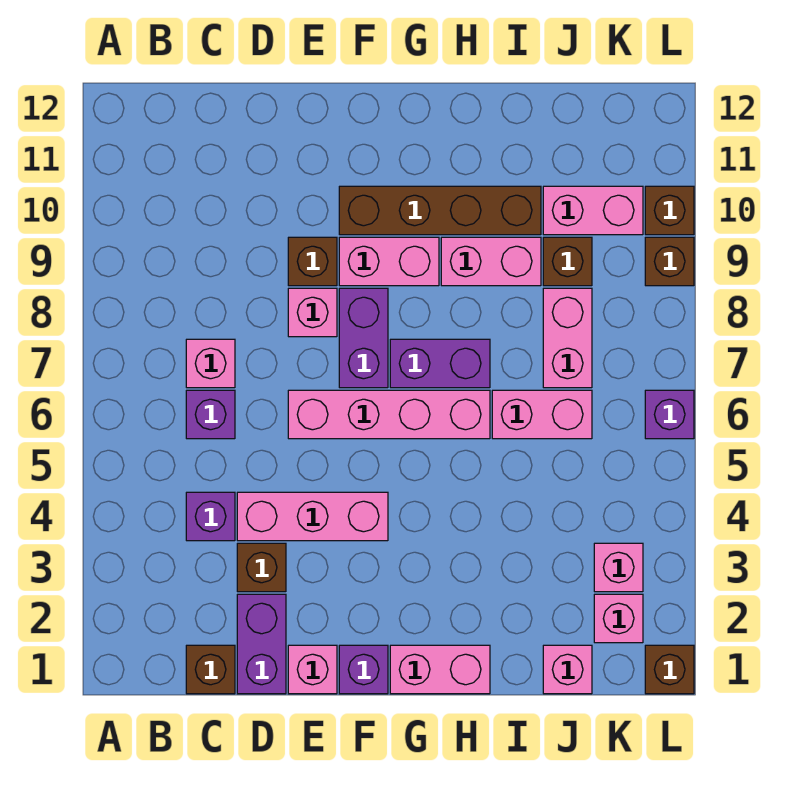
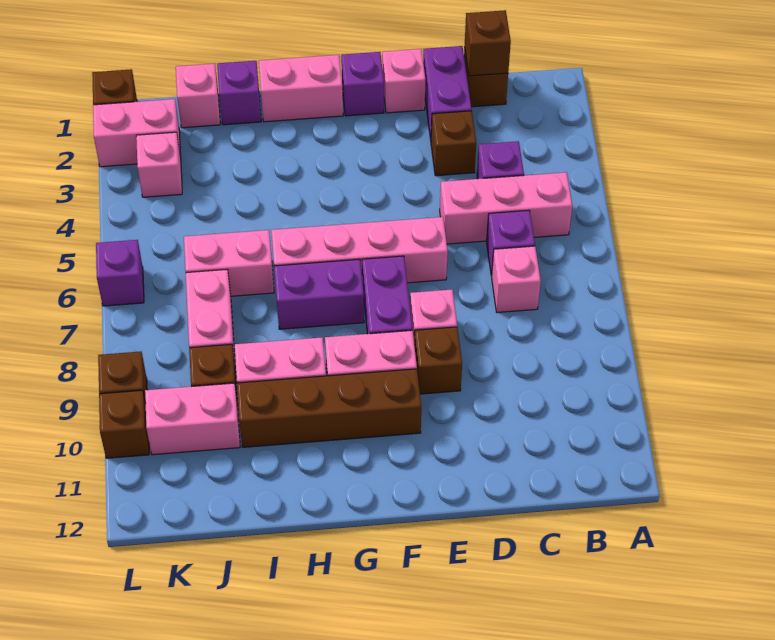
none -> brown brick C1 level 2
pink brick D4:F4 level 1 -> pink brick B5:D5 level 1
none -> purple brick I1 level 1
pink brick K2 level 1 -> pink brick K2:L2 level 1

